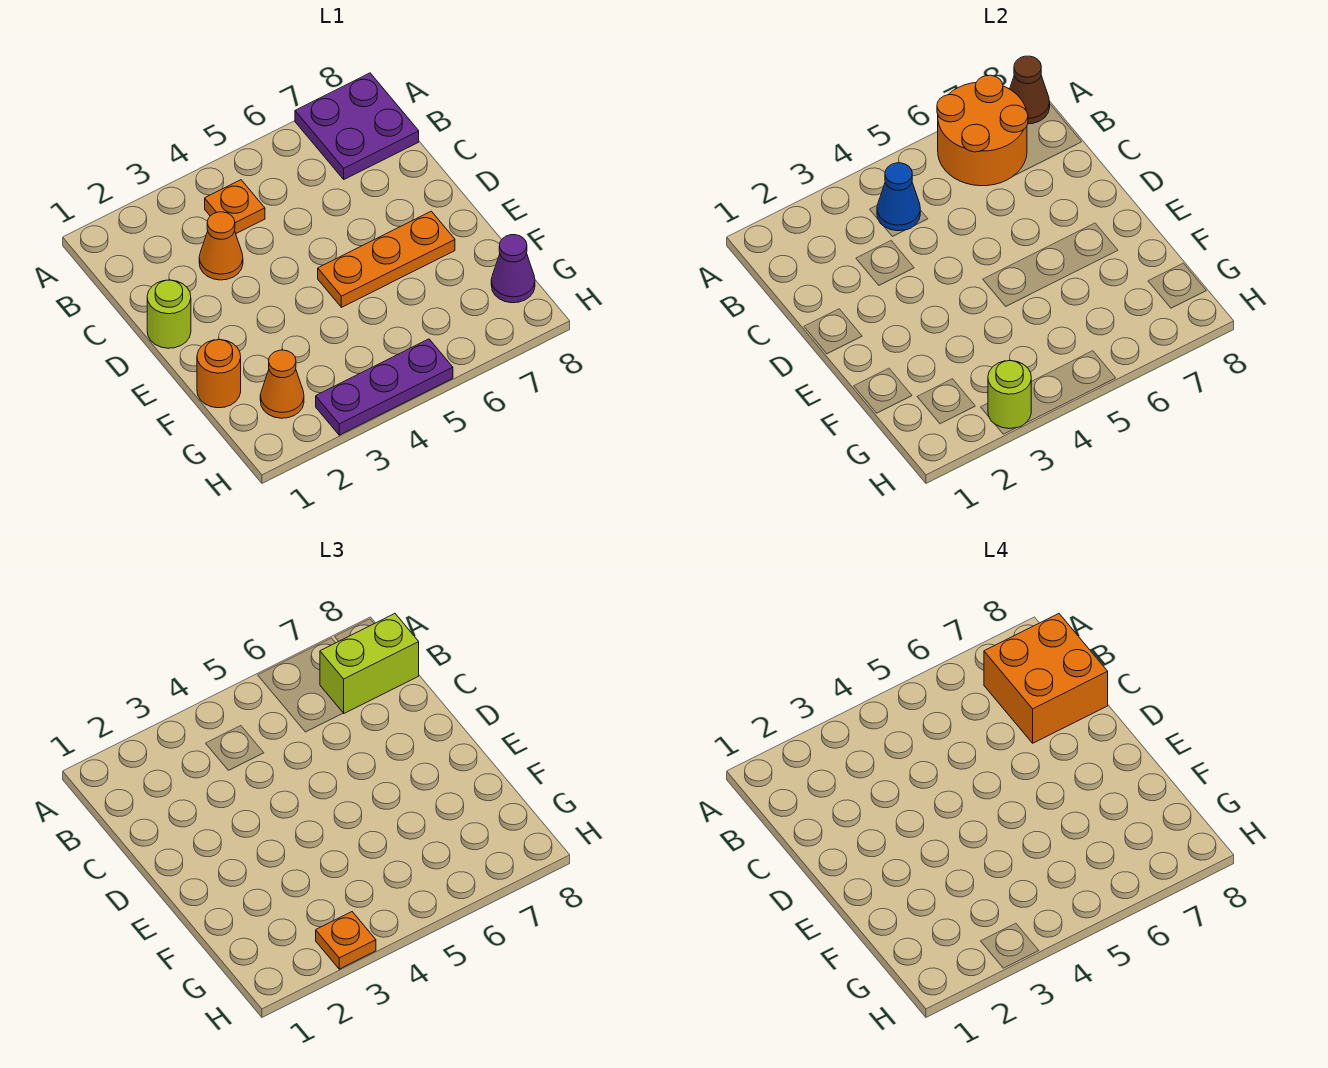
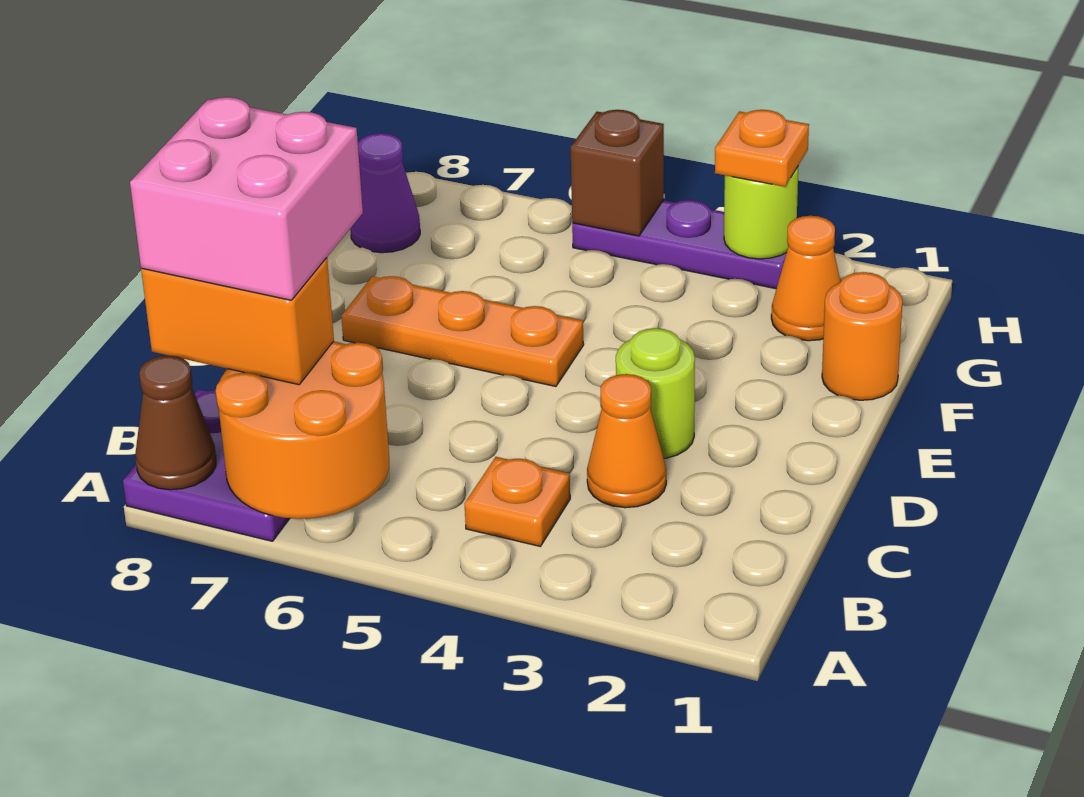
blue cone B4 level 2 -> none
lime brick B7:B8 level 3 -> orange brick B7:B8 level 3
orange brick B7:C8 level 4 -> pink brick B7:C8 level 4
lime round brick D1 level 1 -> lime round brick D3 level 1
none -> brown brick H5 level 2

